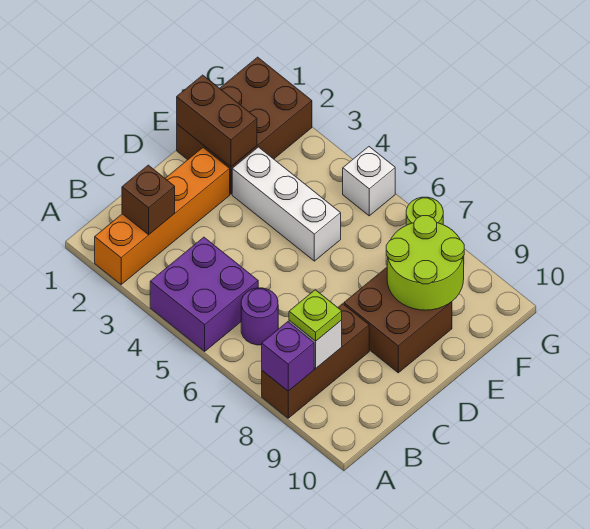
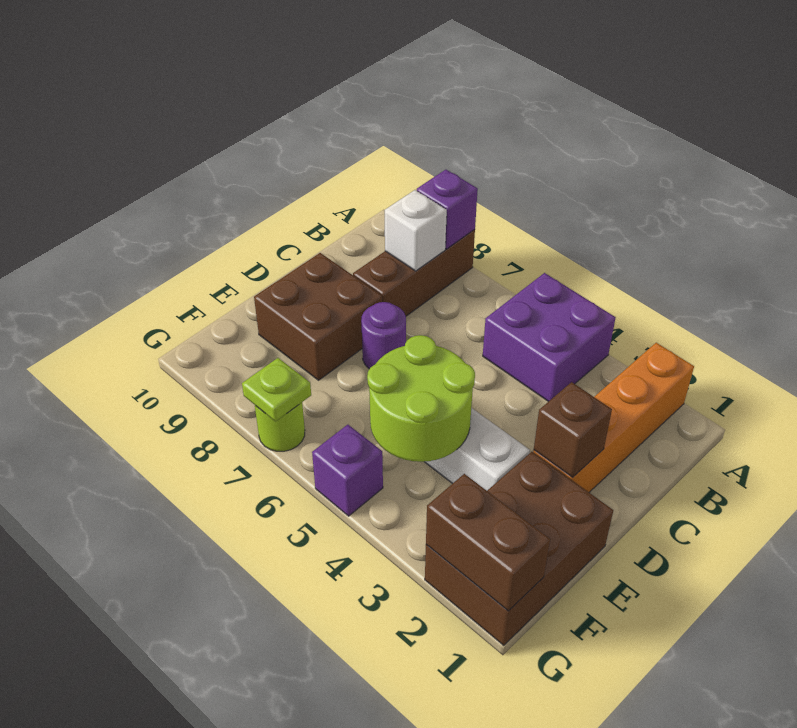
brown brick B2 level 2 -> brown brick D2 level 2
purple round brick B6 level 1 -> purple round brick D7 level 1
lime plate B8 level 3 -> lime plate G7 level 2
brown brick E1:E2 level 2 -> brown brick G1:G2 level 2
lime round brick E8:F9 level 2 -> lime round brick E4:F5 level 2
white brick G5 level 1 -> purple brick G5 level 1

